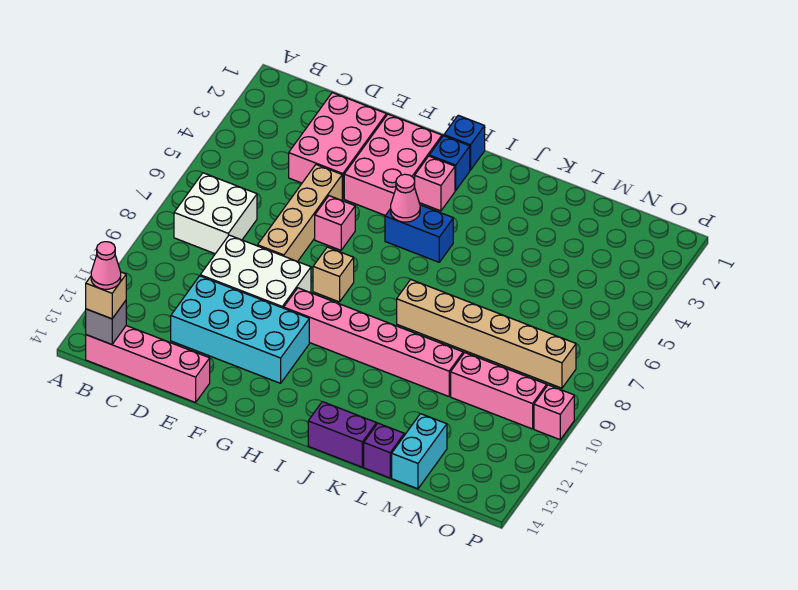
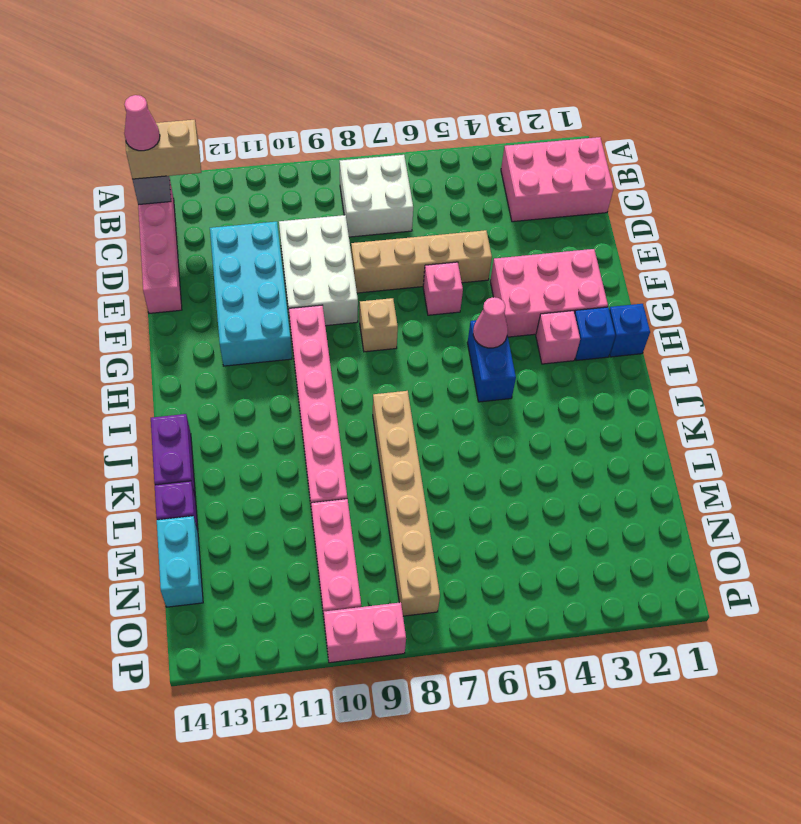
tan brick B14 level 3 -> tan brick B13:B14 level 3
pink brick D2:E4 level 1 -> pink brick B1:C3 level 1
cyan brick M13:M14 level 1 -> cyan brick M14:N14 level 1
pink brick P10 level 1 -> pink brick P9:P10 level 1

